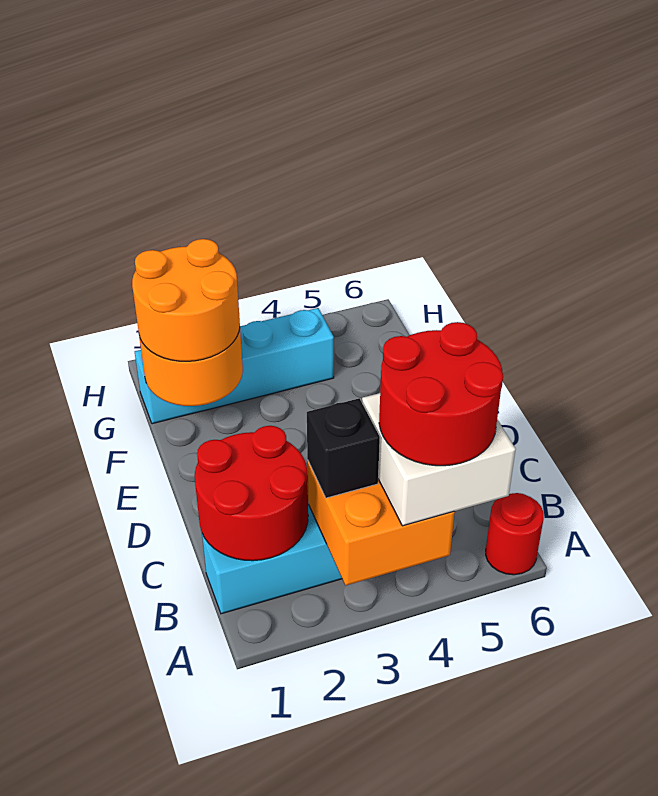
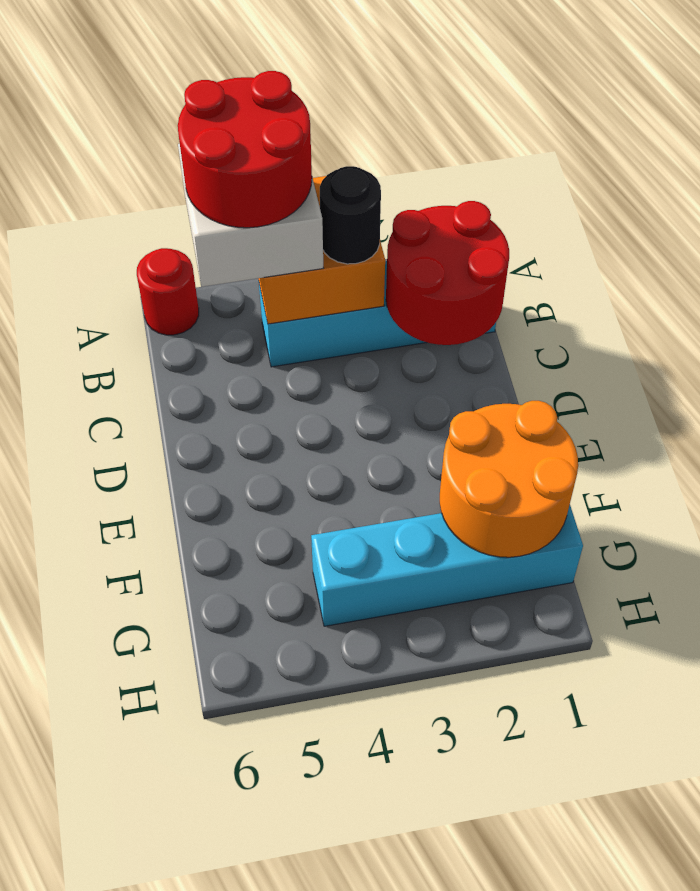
black brick B3 level 3 -> black round brick B3 level 3
orange round brick F1:G2 level 3 -> none

